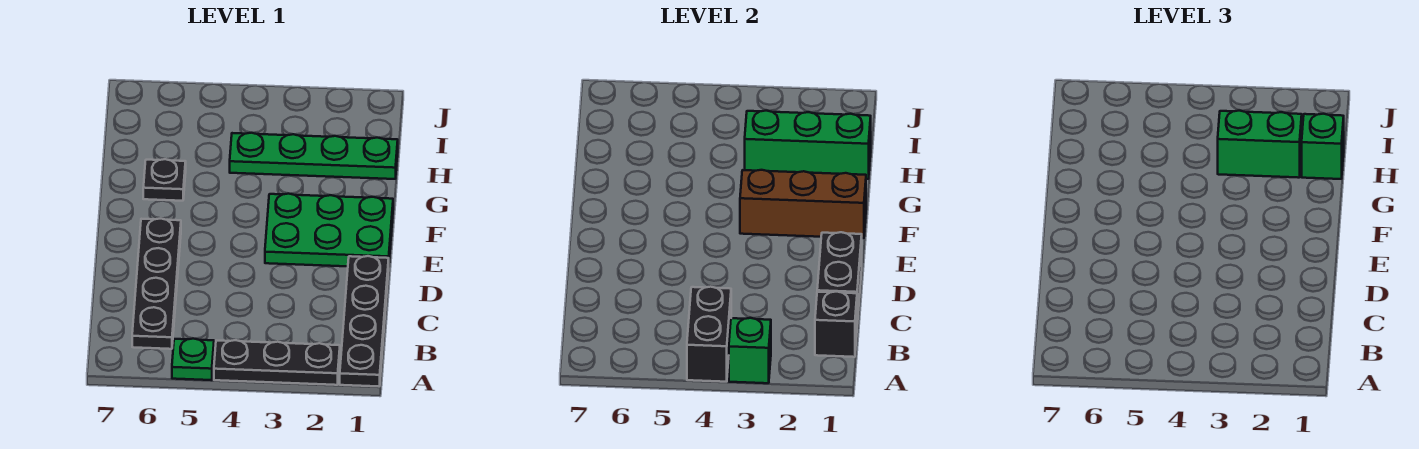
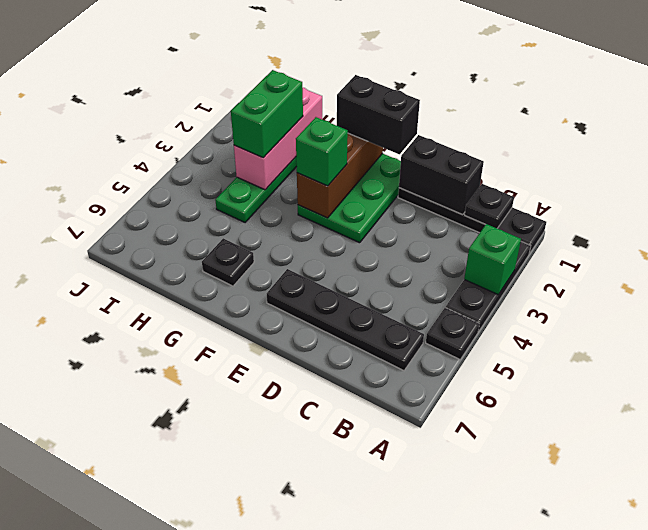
black brick A4:B4 level 2 -> black brick E1:F1 level 3
green plate A5 level 1 -> black plate A5 level 1
black brick B1 level 2 -> black plate B1 level 2
green brick H1:H3 level 2 -> pink brick H1:H3 level 2
green brick H1 level 3 -> green brick F3 level 3

